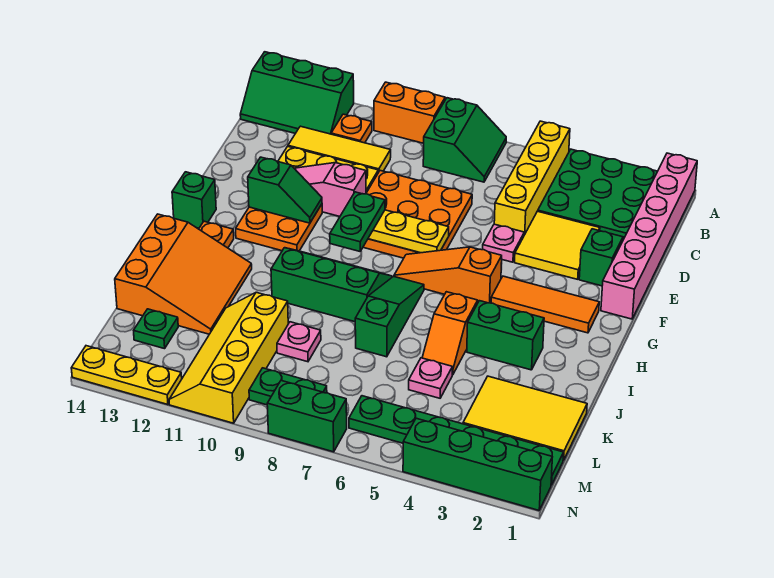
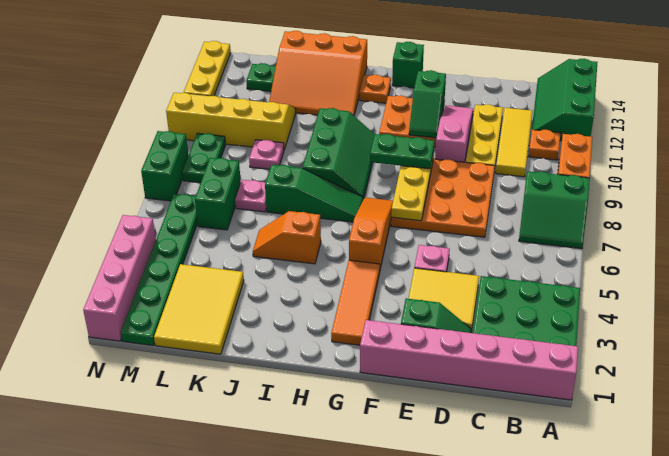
yellow brick A5:D5 level 1 -> none
green brick I3:I4 level 1 -> green brick L6:L7 level 1
pink plate K5 level 1 -> pink plate K7 level 1
green brick N1:N4 level 1 -> pink brick N1:N4 level 1

